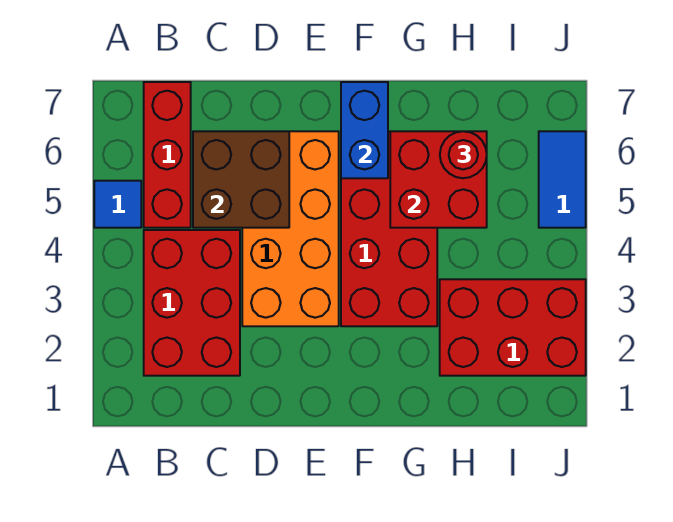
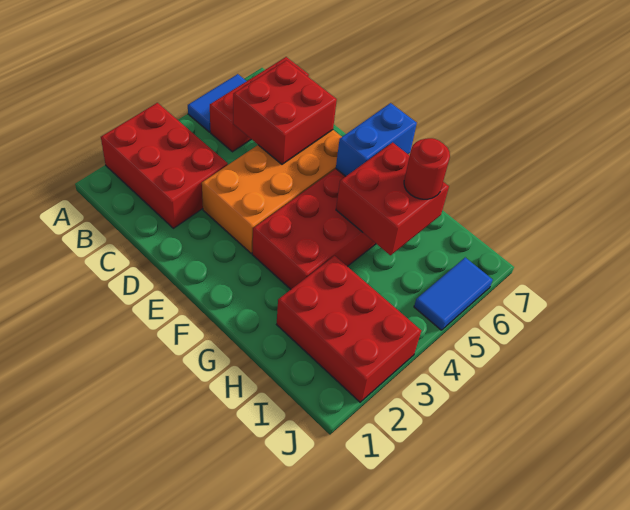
blue tile A5 level 1 -> blue tile A5:A6 level 1
red brick B2:C4 level 1 -> red brick A2:C3 level 1
brown brick C5:D6 level 2 -> red brick C5:D6 level 2

